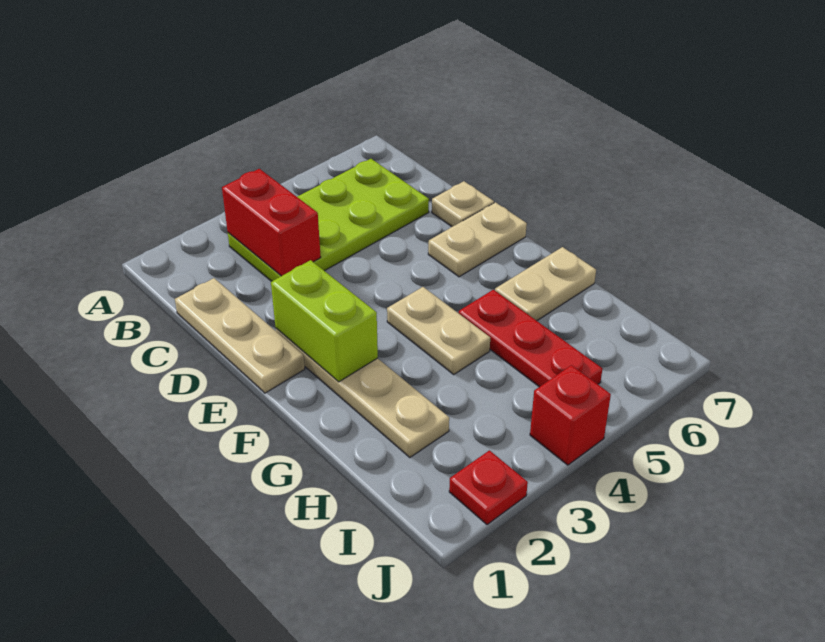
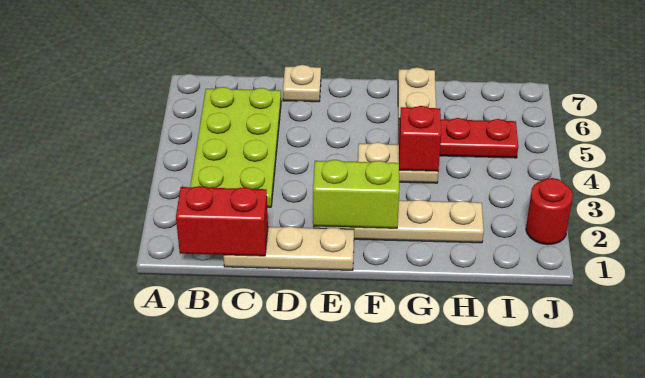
red brick B3:C3 level 2 -> red brick B1:C1 level 2
tan plate E6:E7 level 1 -> none
red plate J2 level 1 -> red round brick J2 level 1
red brick J4 level 1 -> red brick G4 level 2

